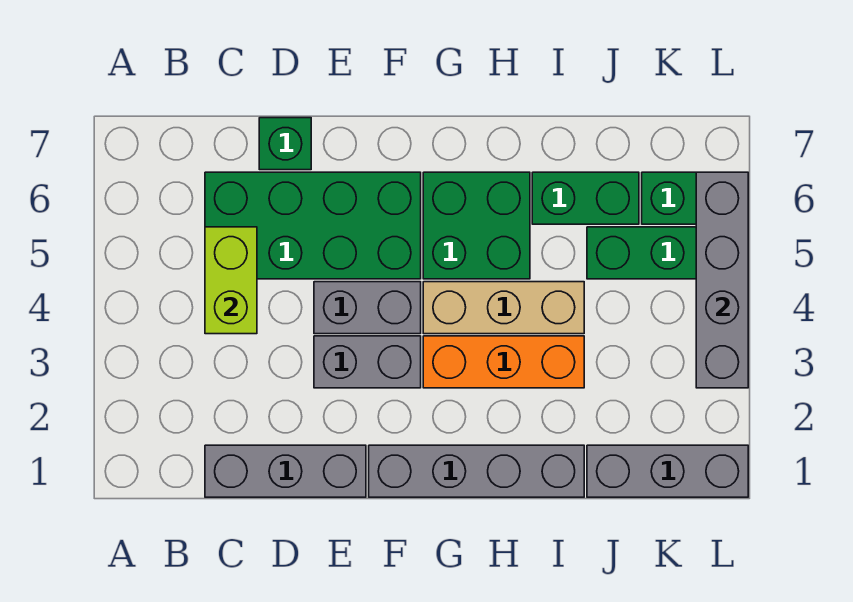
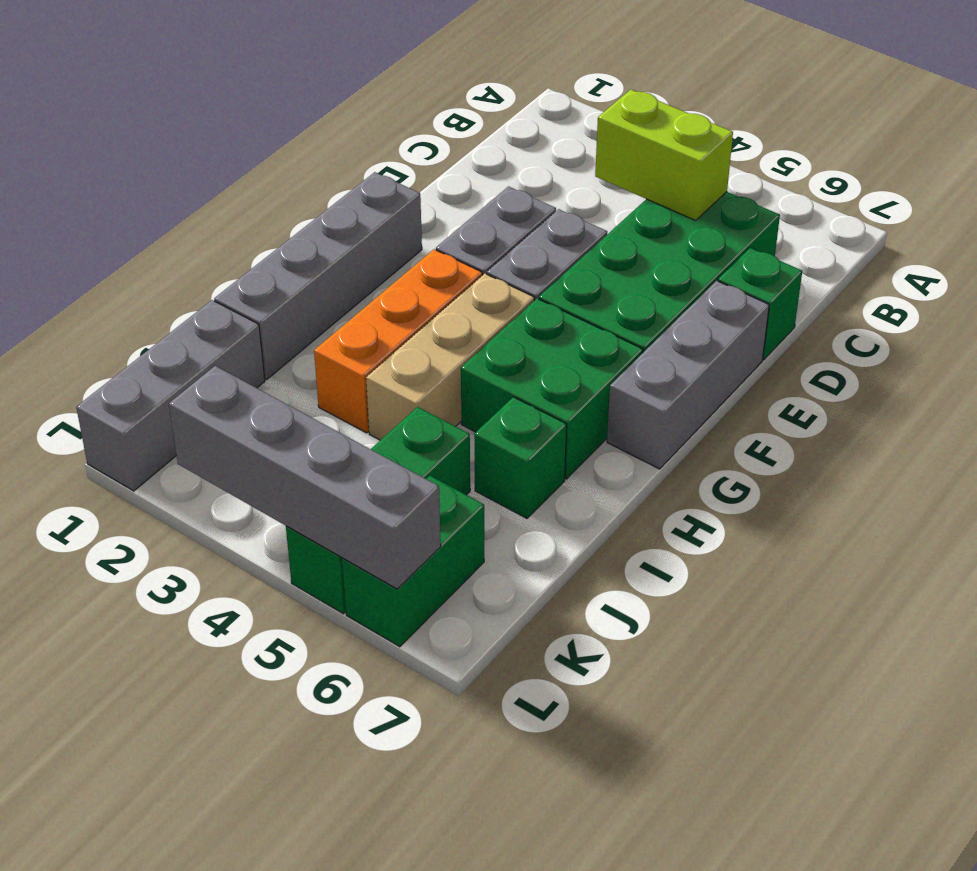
grey brick C1:E1 level 1 -> grey brick E7:G7 level 1
green brick I6:J6 level 1 -> green brick I6 level 1

